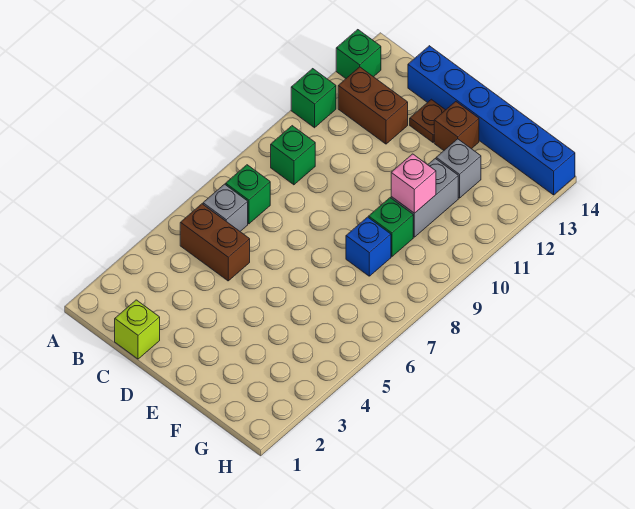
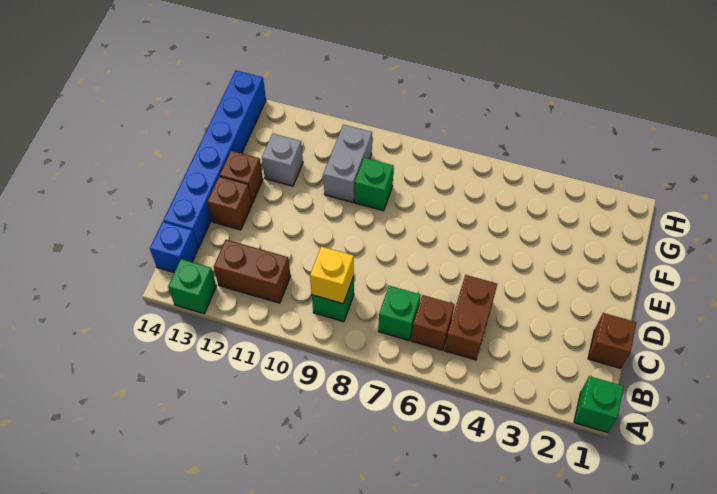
green brick A11 level 1 -> green brick A1 level 1
grey brick B6 level 1 -> brown brick B6 level 1
none -> yellow brick B9 level 2
brown brick B12:C12 level 1 -> brown brick B11:B12 level 1
lime brick C1 level 1 -> brown brick C1 level 1
brown plate D13 level 1 -> brown brick D13 level 1
blue brick F8 level 1 -> blue brick B14 level 1
grey brick F10:F11 level 1 -> grey brick F10:G10 level 1
pink brick F10 level 2 -> none

